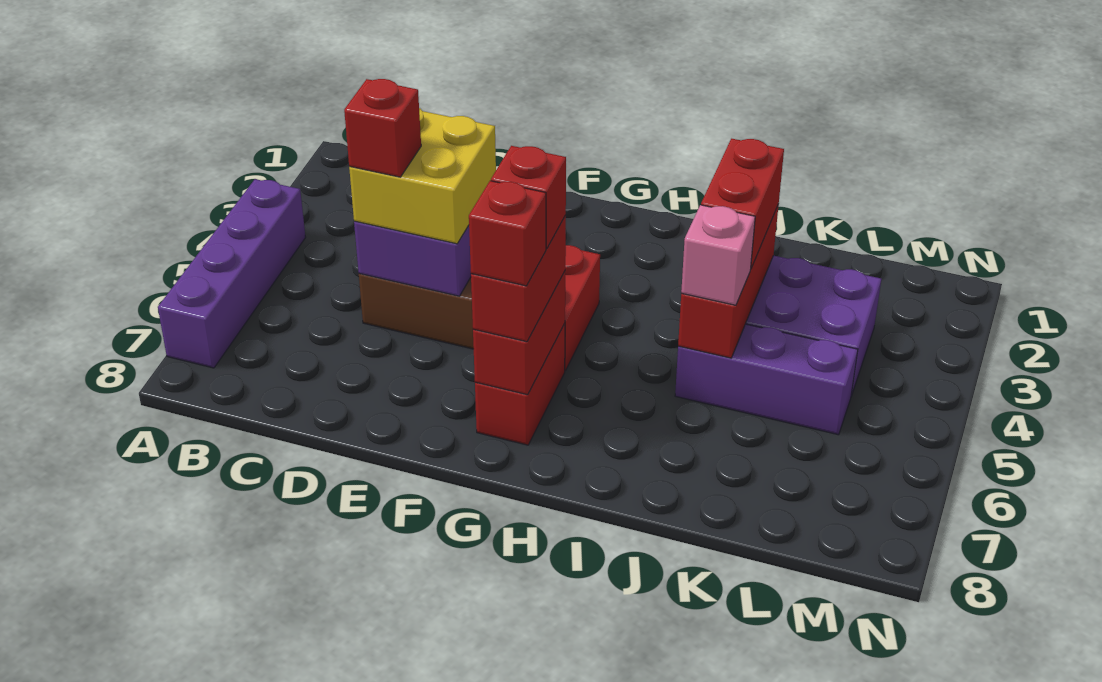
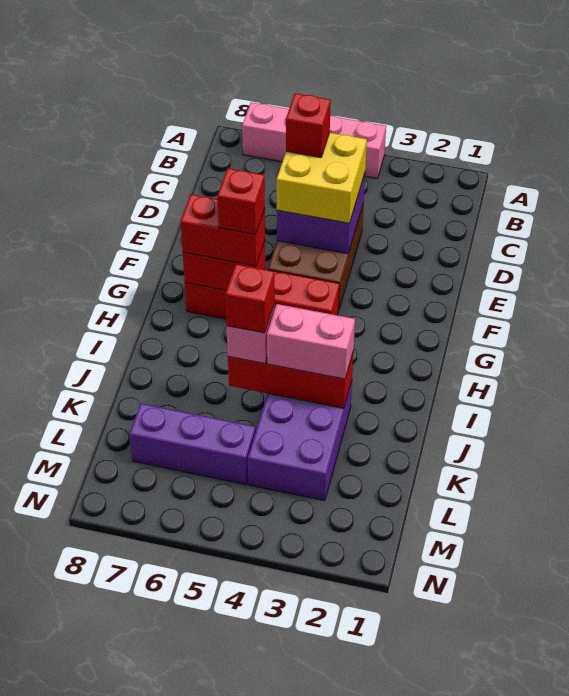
purple brick A4:A7 level 1 -> pink brick A4:A7 level 1
red brick G7 level 4 -> red brick J5 level 4
red brick J3:J4 level 3 -> pink brick J3:J4 level 3
purple brick J5:L5 level 1 -> purple brick L5:L7 level 1

